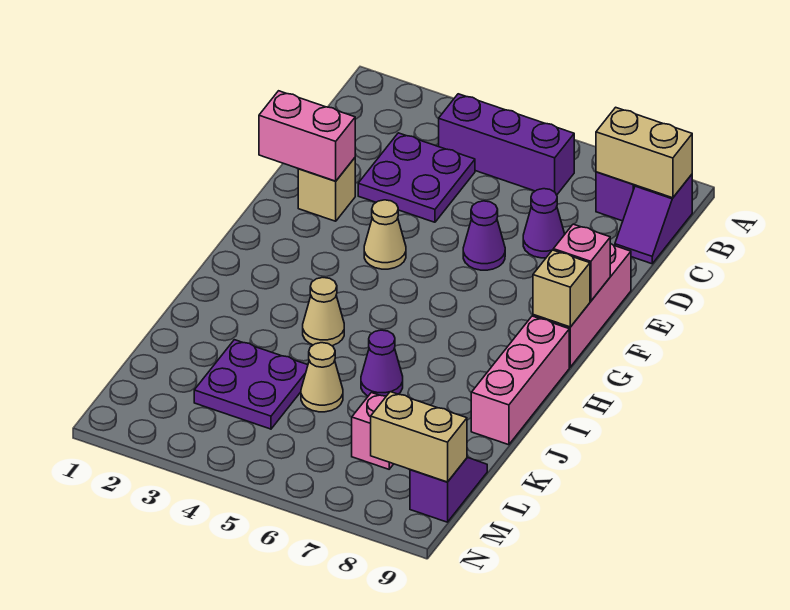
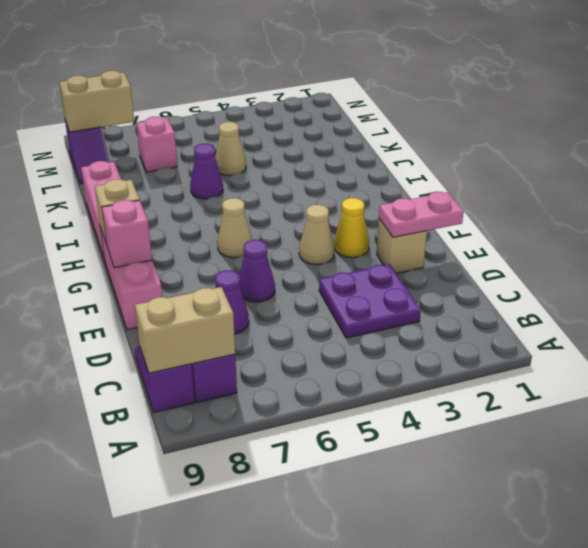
purple brick B4:B6 level 1 -> none
pink brick E1:E2 level 2 -> pink plate E1:E2 level 2
none -> yellow cone F3 level 1
tan cone I4 level 1 -> tan cone G6 level 1
purple plate K3:L4 level 1 -> none

